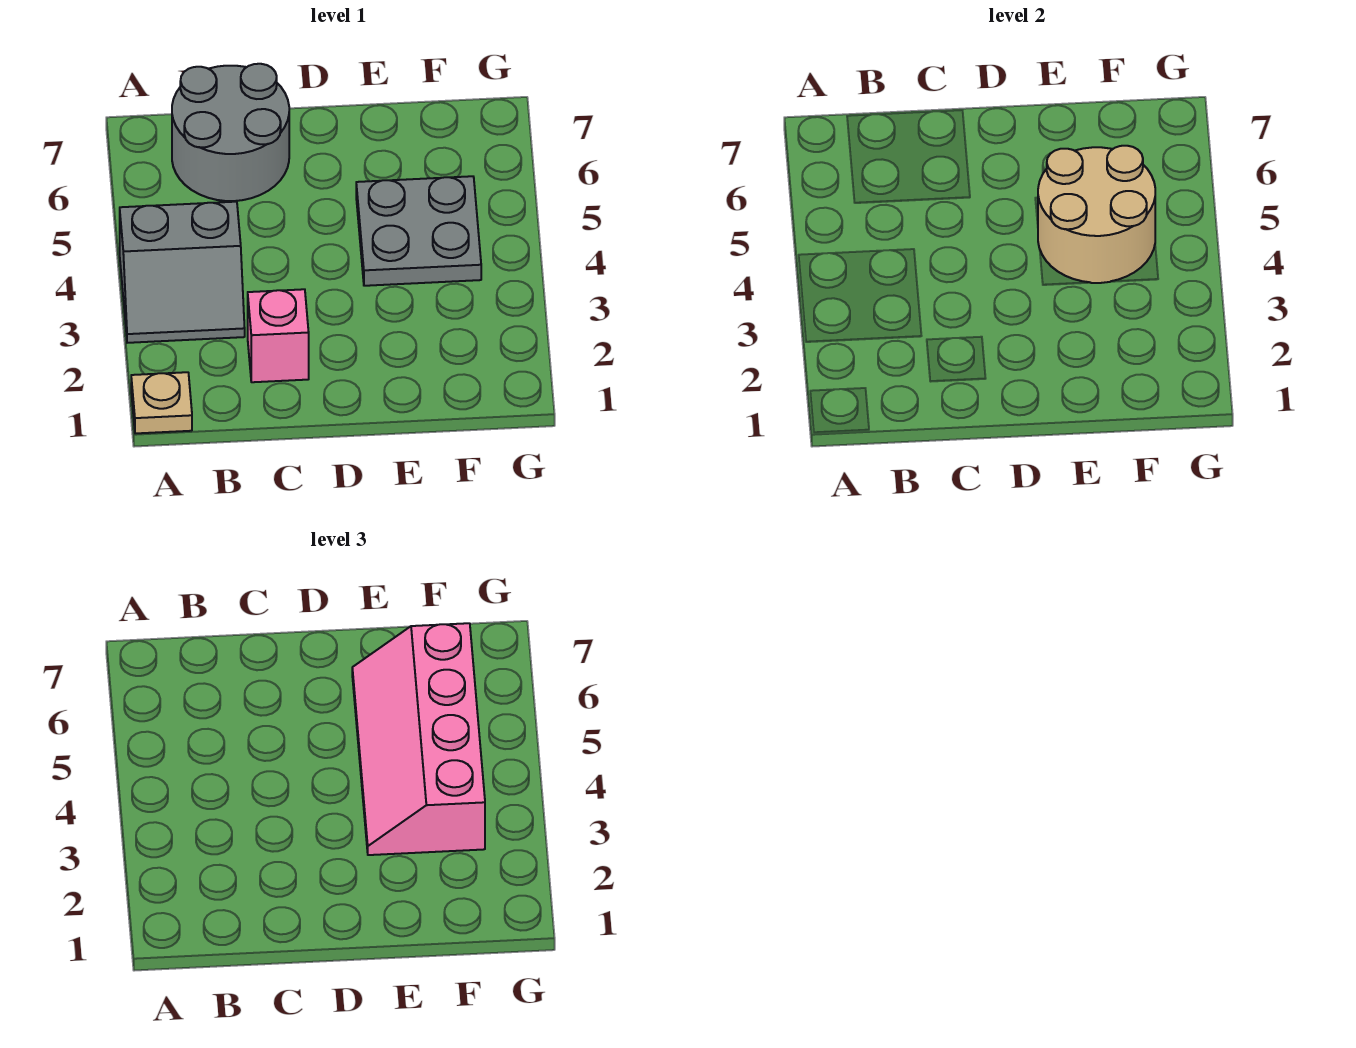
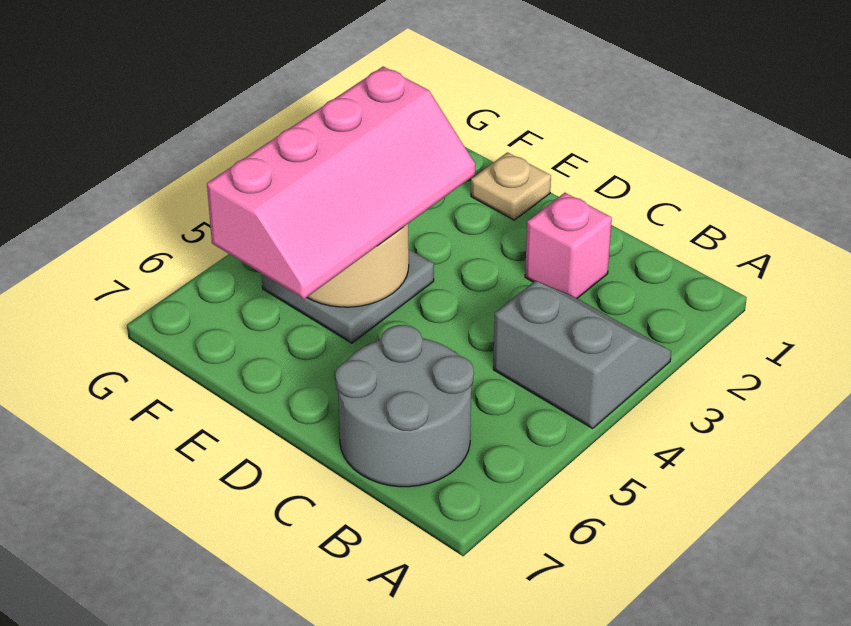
tan plate A1 level 1 -> tan plate E1 level 1

